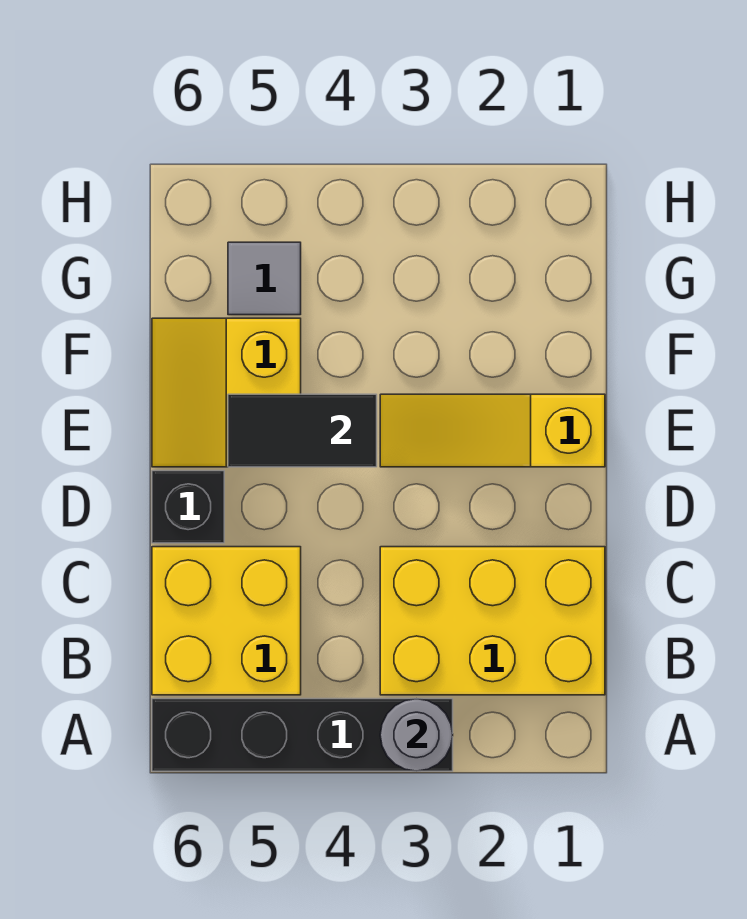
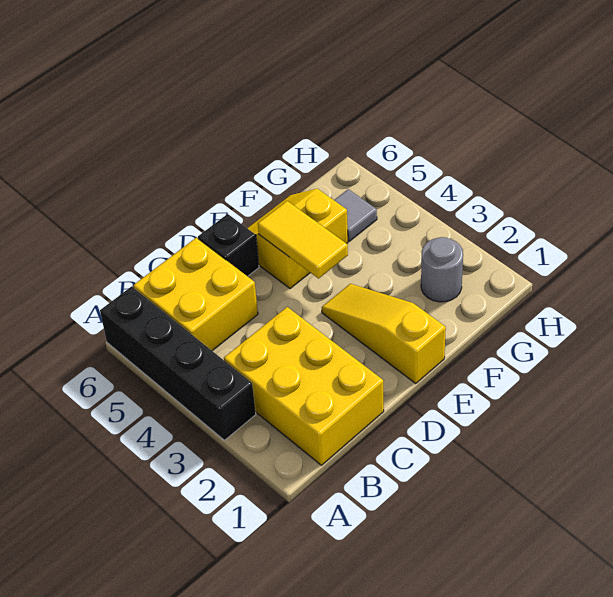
grey round brick A3 level 2 -> grey round brick G2 level 1
black tile E4:E5 level 2 -> yellow tile E4:E5 level 2

